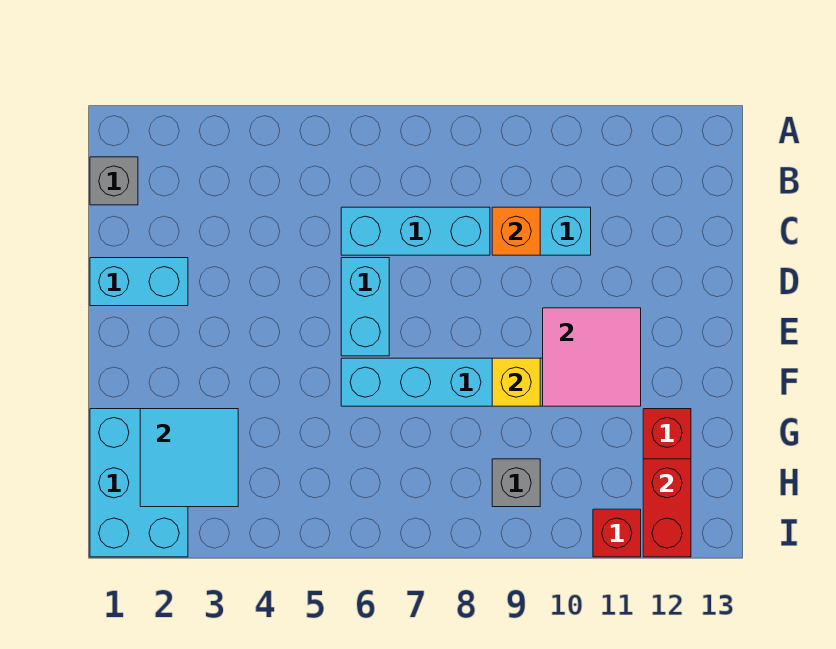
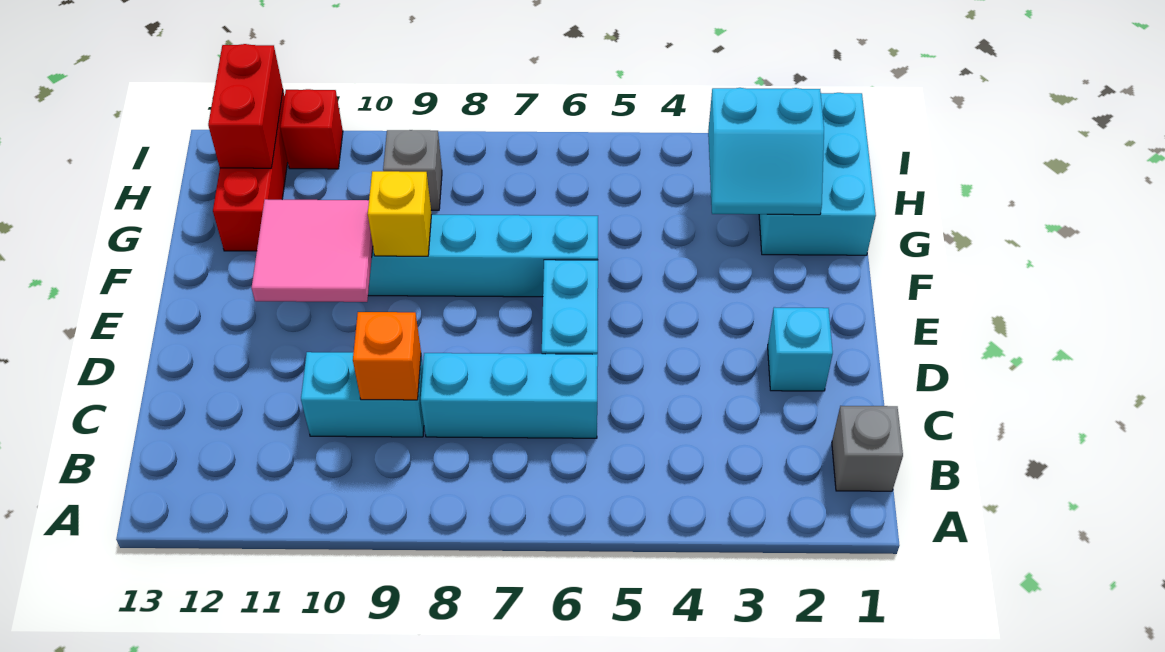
cyan brick D1:D2 level 1 -> cyan brick D2 level 1
cyan tile G2:H3 level 2 -> cyan slope G2:H3 level 2 top H

